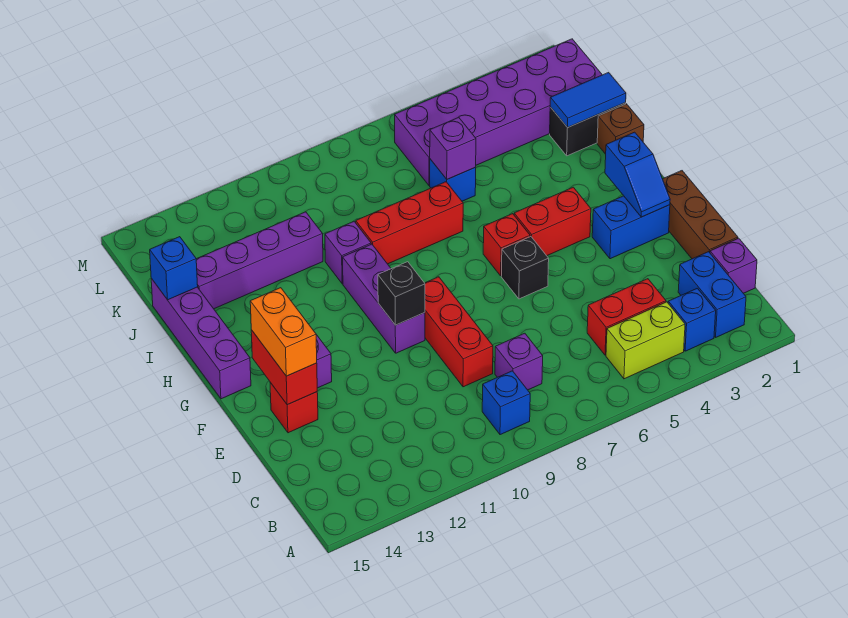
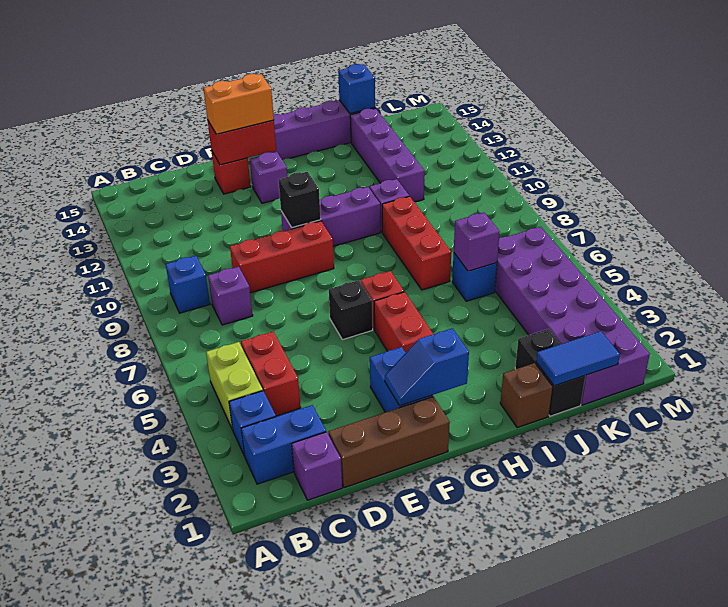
blue tile J1:J2 level 2 -> blue tile J1:K1 level 2

